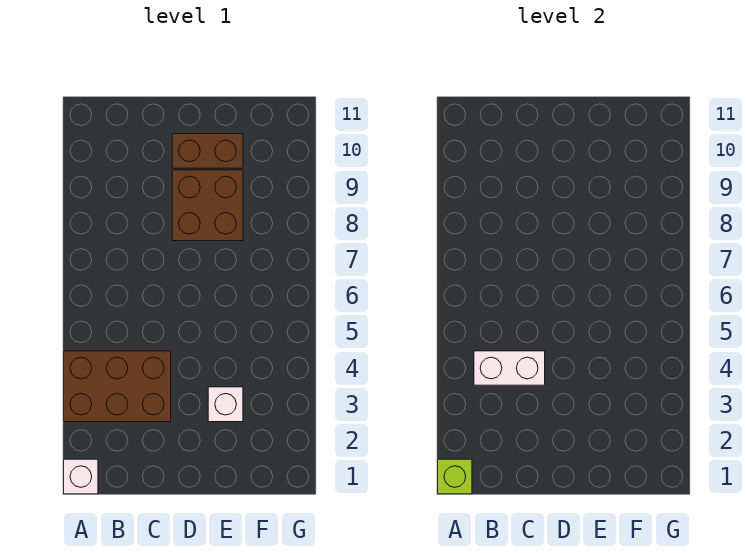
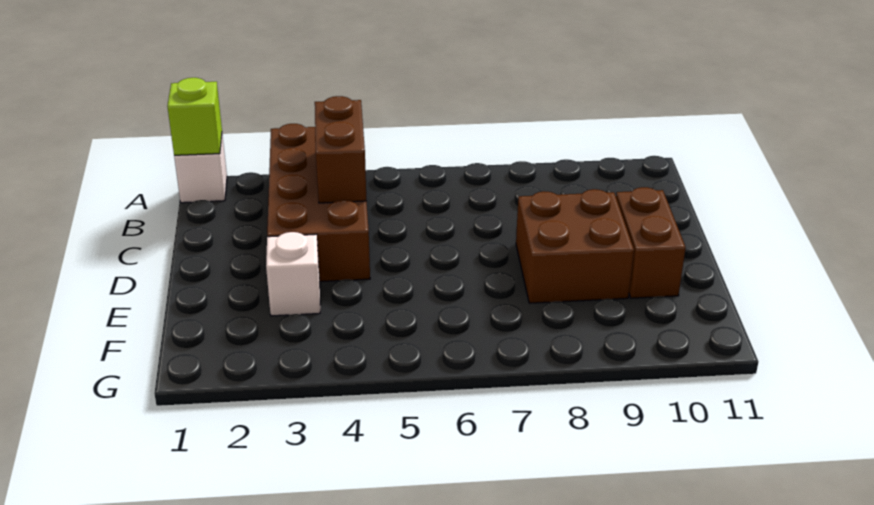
brown brick A3:C4 level 1 -> brown brick A3:D4 level 1
white brick B4:C4 level 2 -> brown brick B4:C4 level 2

